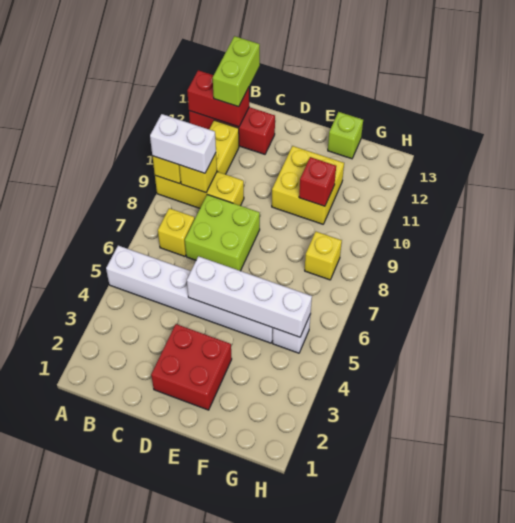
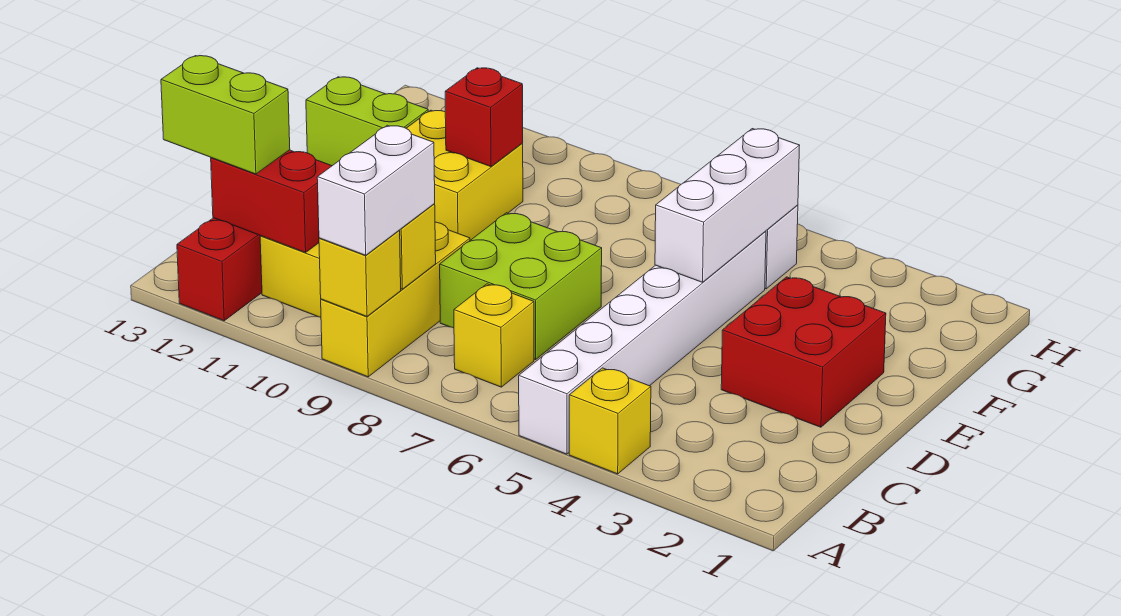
red brick A12:B12 level 2 -> red brick B11:B12 level 2
white brick D5:G5 level 2 -> white brick E5:G5 level 2
lime brick F13 level 1 -> lime brick F12:F13 level 1
yellow brick G8 level 1 -> yellow brick A4 level 1

